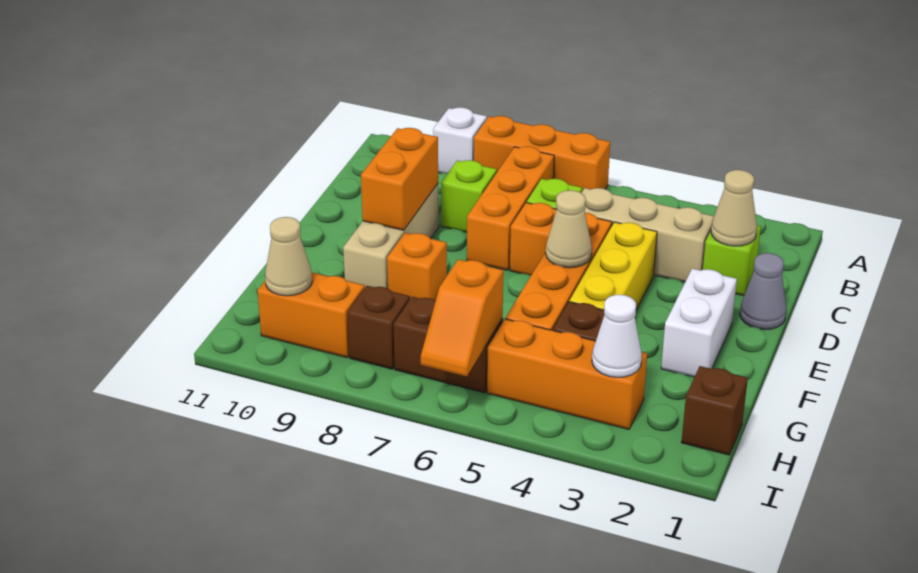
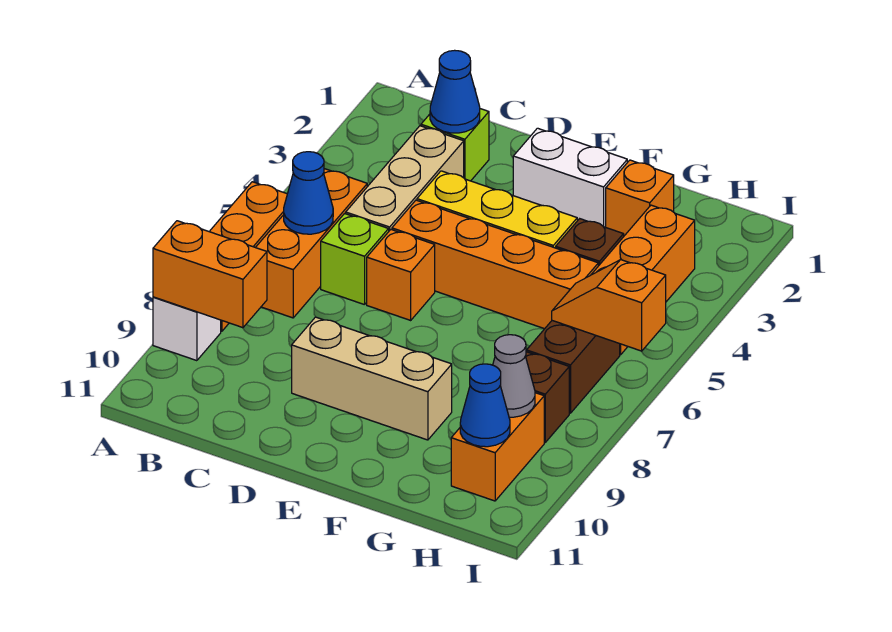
none -> blue cone B6 level 2
orange brick B7:D7 level 1 -> orange brick B5:B7 level 1
tan cone C2 level 2 -> blue cone C2 level 2
lime brick C8 level 1 -> none
grey cone D1 level 1 -> grey cone H9 level 2
orange brick D9:E9 level 2 -> orange brick A9:B9 level 2
tan cone E5 level 2 -> none
orange brick F8 level 1 -> orange brick G2 level 1
brown brick H1 level 1 -> none
white cone H3 level 2 -> none
orange slope H6:I6 level 2 top H -> orange slope H6:I6 level 2 top I
tan cone H10 level 2 -> blue cone H10 level 2

